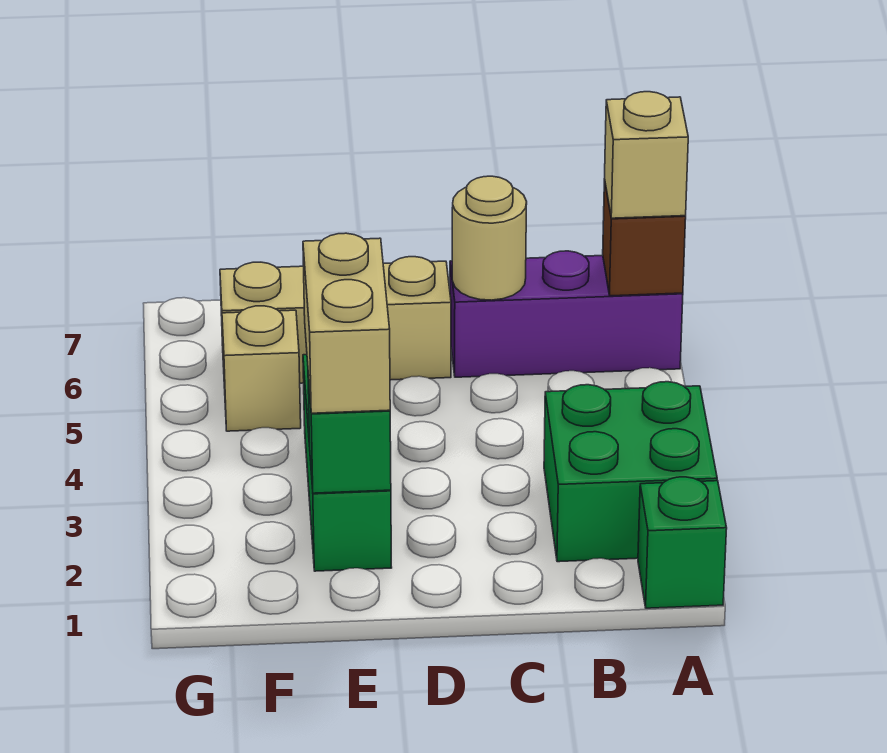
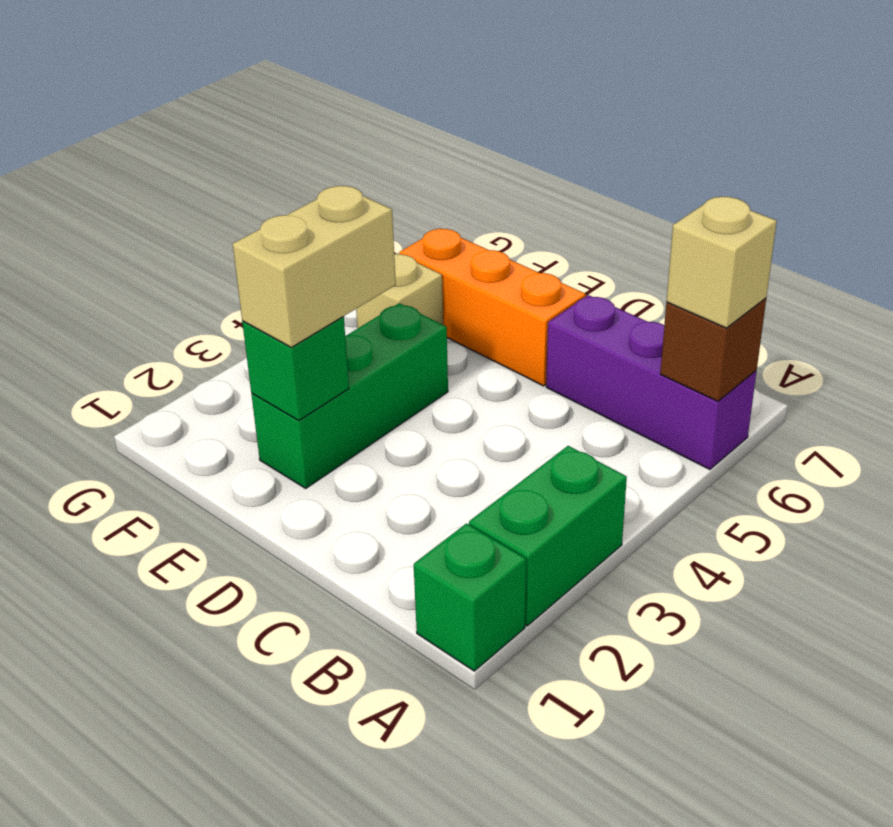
green brick A2:B3 level 1 -> green brick A2:A3 level 1
tan round brick C6 level 2 -> none
tan brick D6:F6 level 1 -> orange brick D6:F6 level 1

